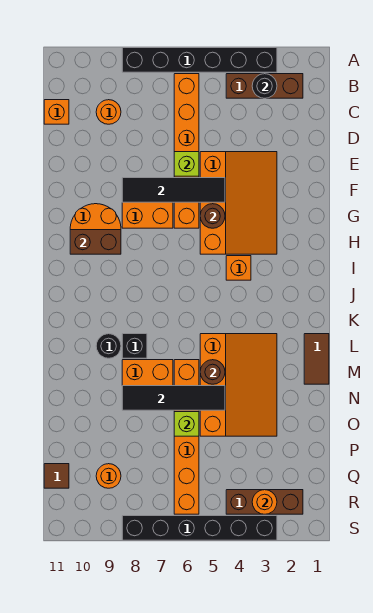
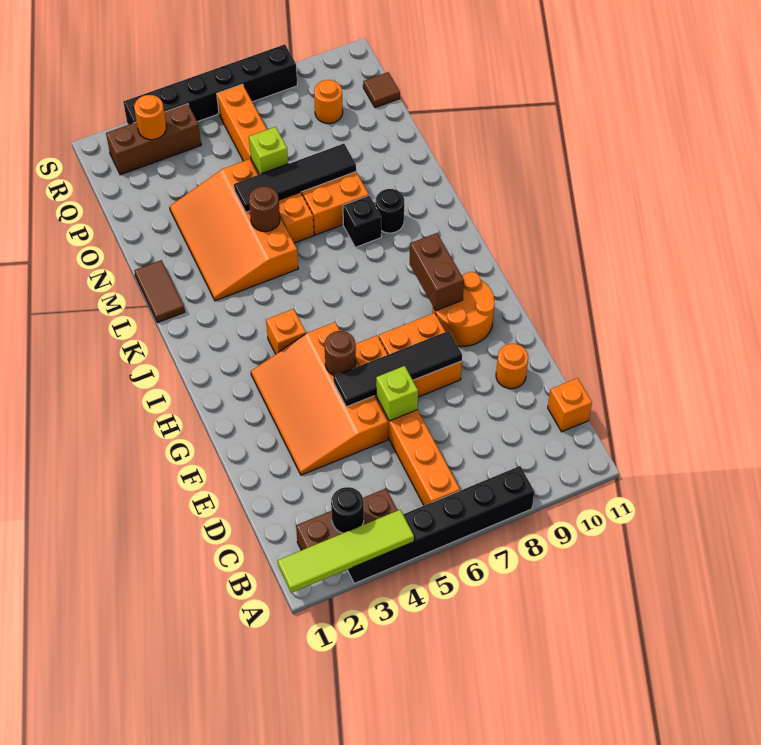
none -> lime tile A1:A4 level 2
orange round brick C9 level 1 -> orange round brick E10 level 1
brown brick H9:H10 level 2 -> brown brick H9:I9 level 2

